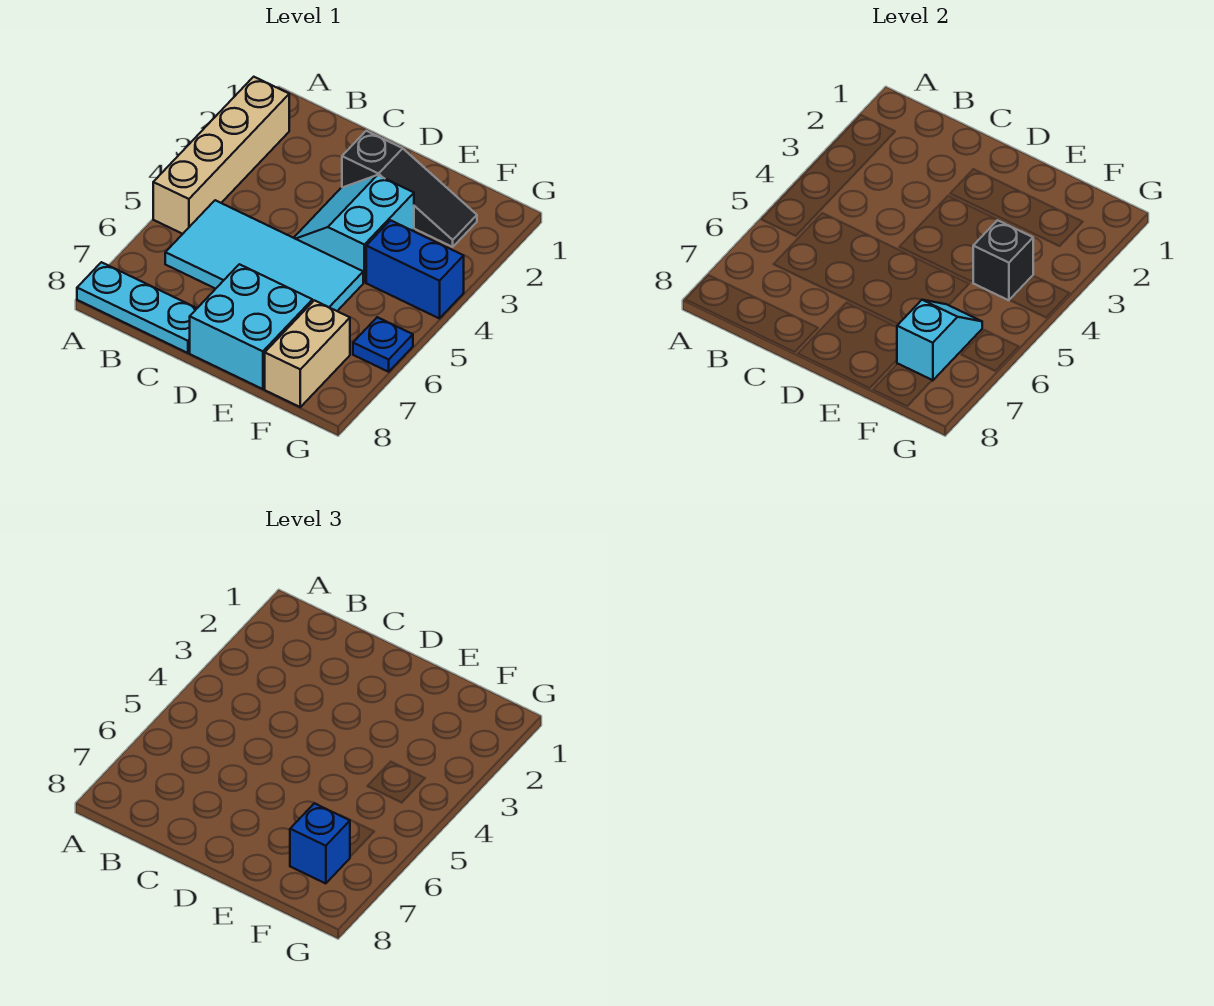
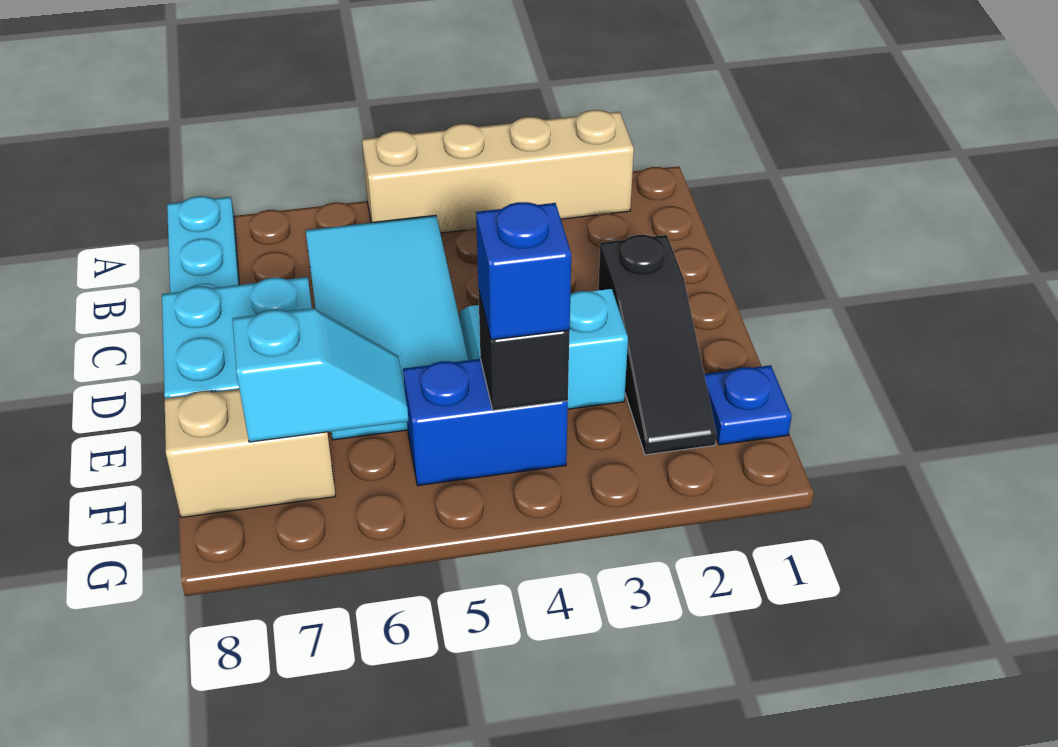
blue brick F4:G4 level 1 -> blue brick F4:F5 level 1
blue brick F7 level 3 -> blue brick F4 level 3
blue plate G6 level 1 -> blue plate F1 level 1

